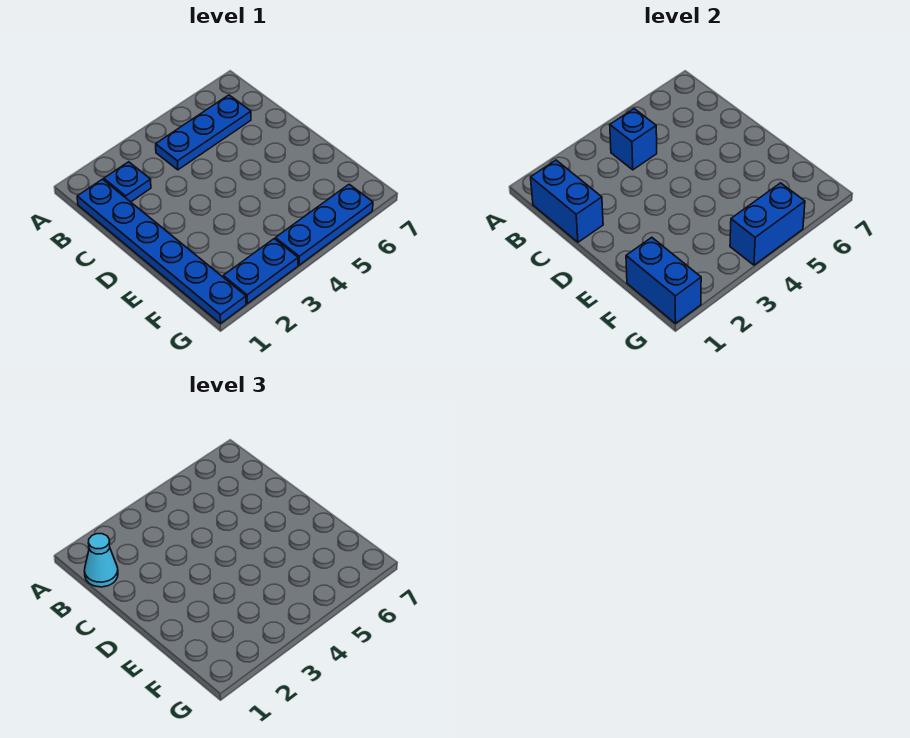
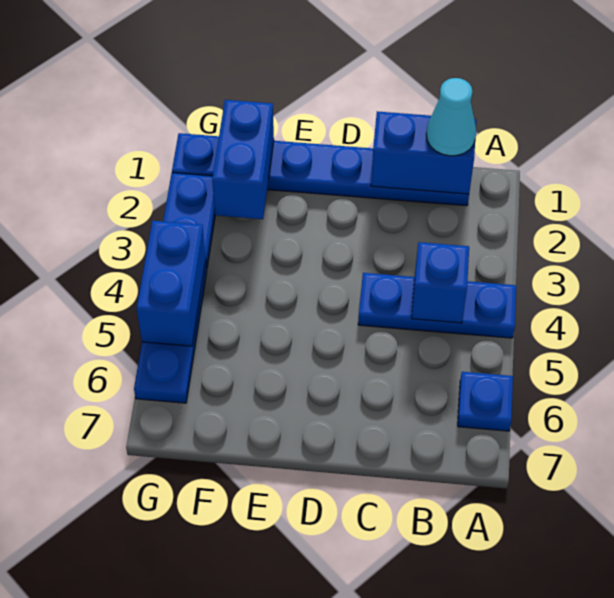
blue plate B2 level 1 -> blue plate A6 level 1
blue plate B4:B6 level 1 -> blue plate A4:C4 level 1
blue brick F1:G1 level 2 -> blue brick F1:F2 level 2

